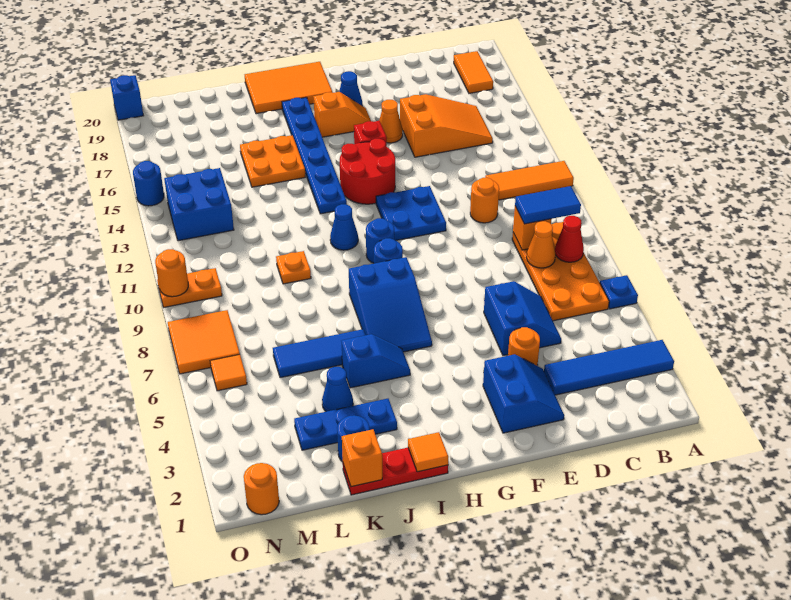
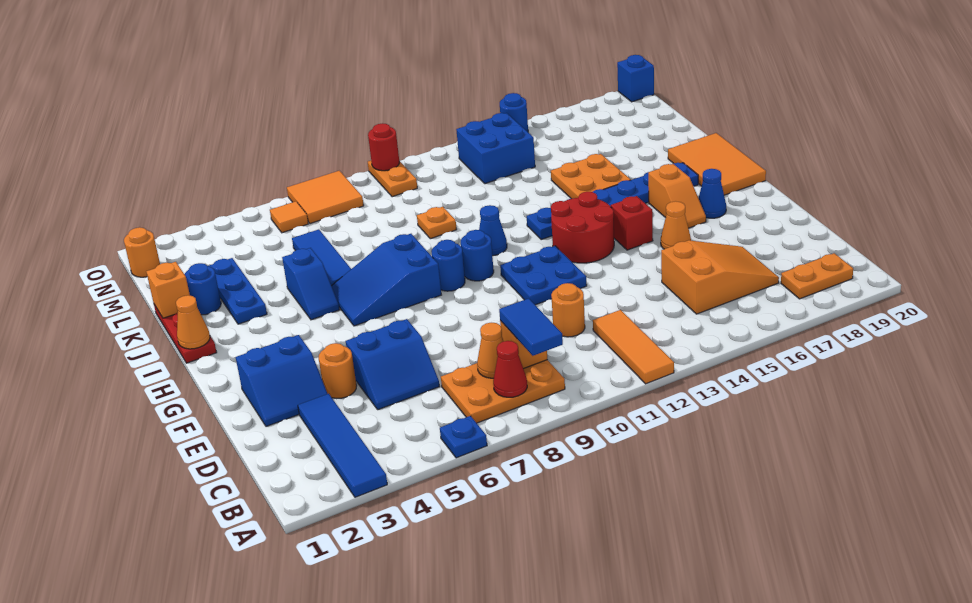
orange plate B6:C9 level 1 -> orange plate B7:C9 level 1
orange tile B18:B19 level 1 -> orange plate B18:B19 level 1
orange slope C15:E16 level 1 top E -> orange slope C15:D17 level 1 top 15
orange tile I1 level 2 -> orange cone I1 level 2
blue cone K4 level 1 -> none
orange round brick O10 level 2 -> red round brick O10 level 2

